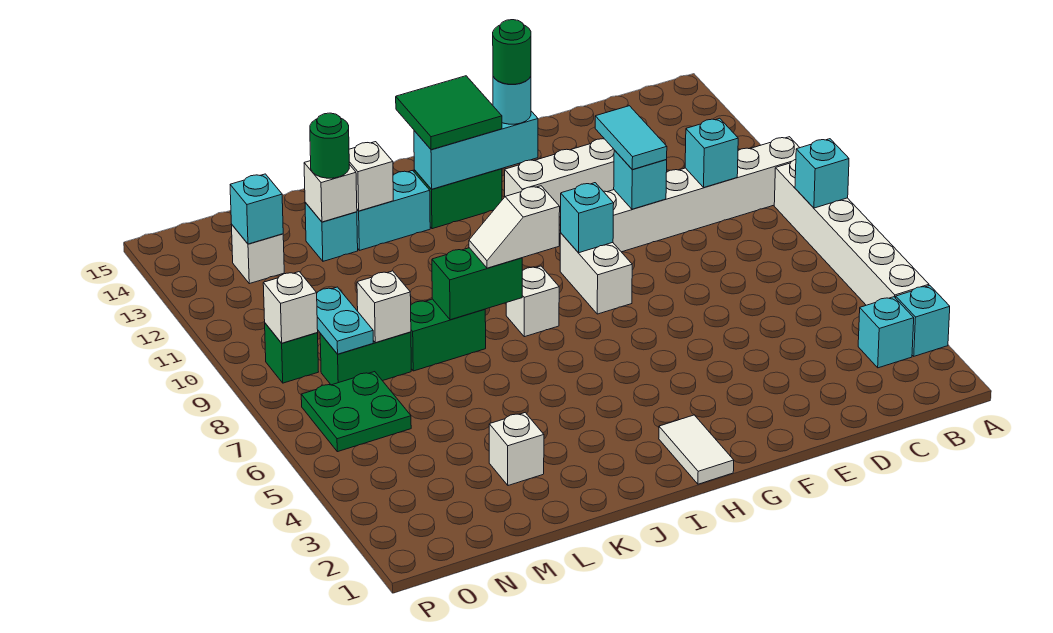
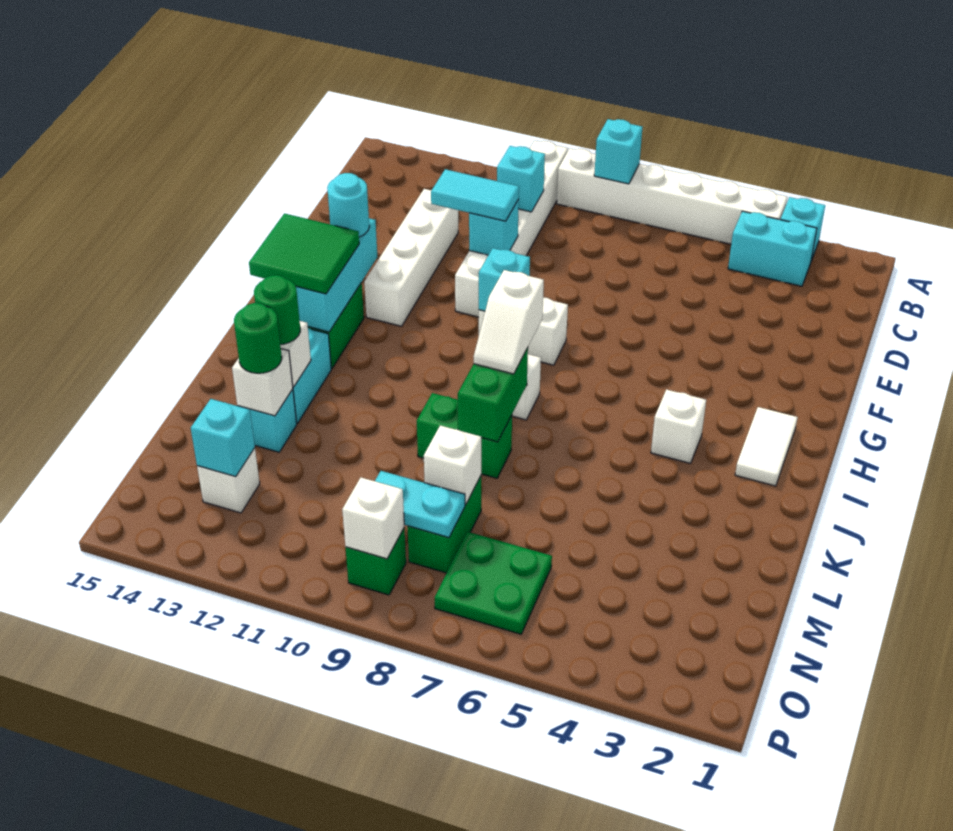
cyan brick B3 level 1 -> cyan brick B3:B4 level 1
green round brick G13 level 4 -> green round brick K13 level 3
white tile H1:H2 level 1 -> white tile H2:I2 level 1
green brick K8:L8 level 1 -> green brick K8:K9 level 1
white brick L3 level 1 -> white brick I4 level 1

